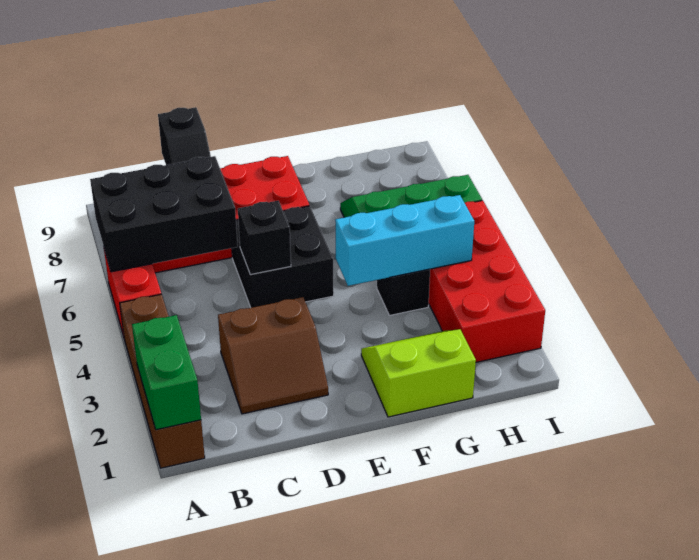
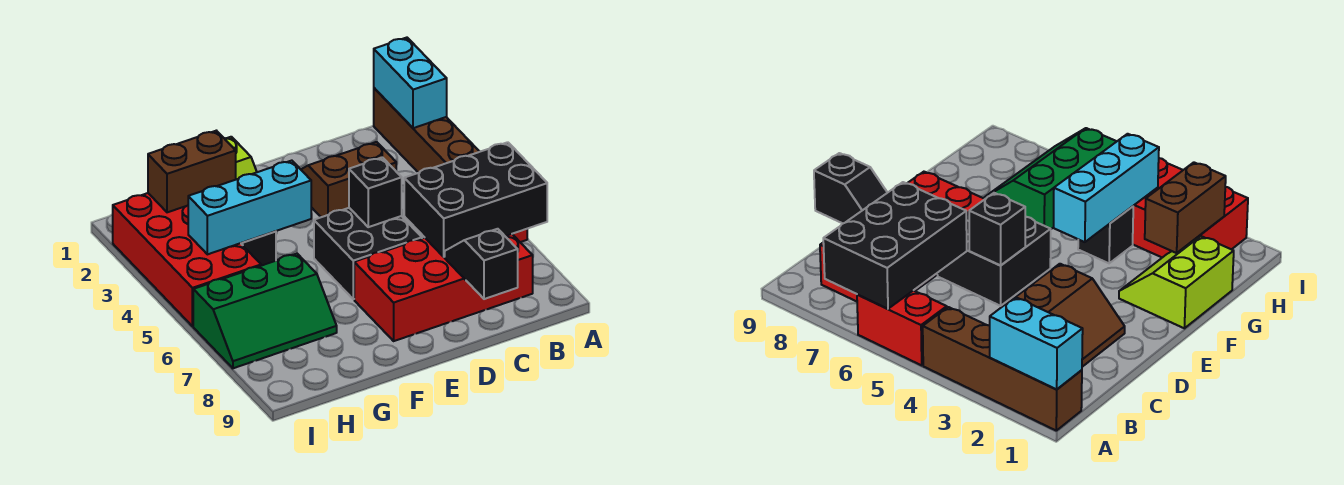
green brick A1:A2 level 2 -> cyan brick A1:A2 level 2
none -> brown brick G2:H2 level 2

